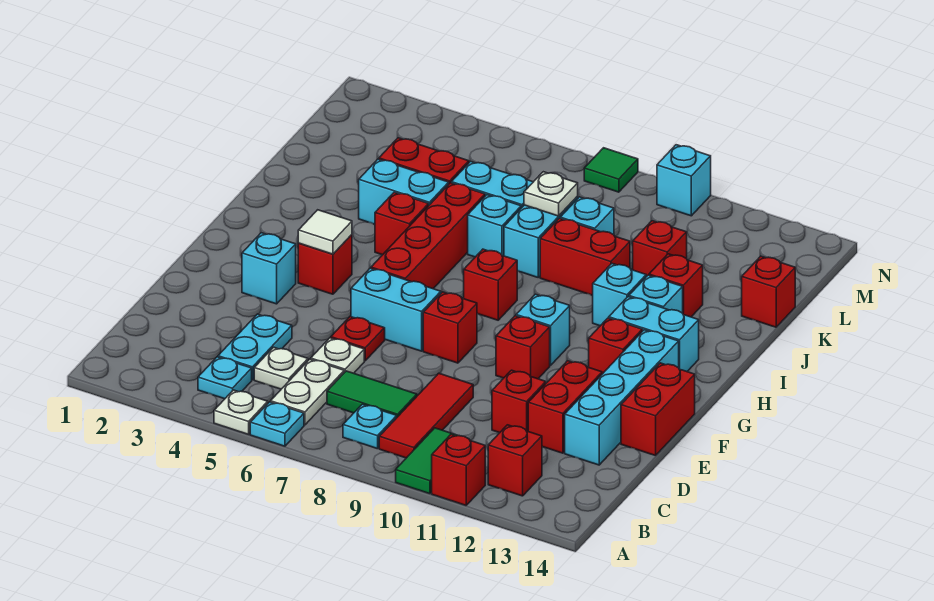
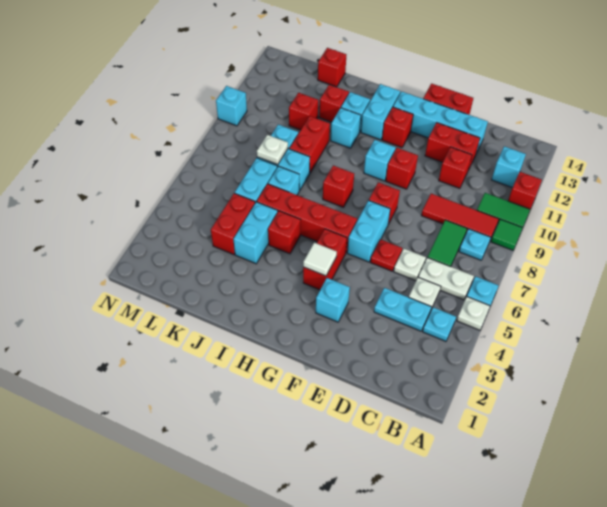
red brick B12 level 1 -> cyan brick B12 level 1
red brick G4 level 1 -> red brick G4:G5 level 1
green tile N8 level 1 -> green tile A9 level 1

